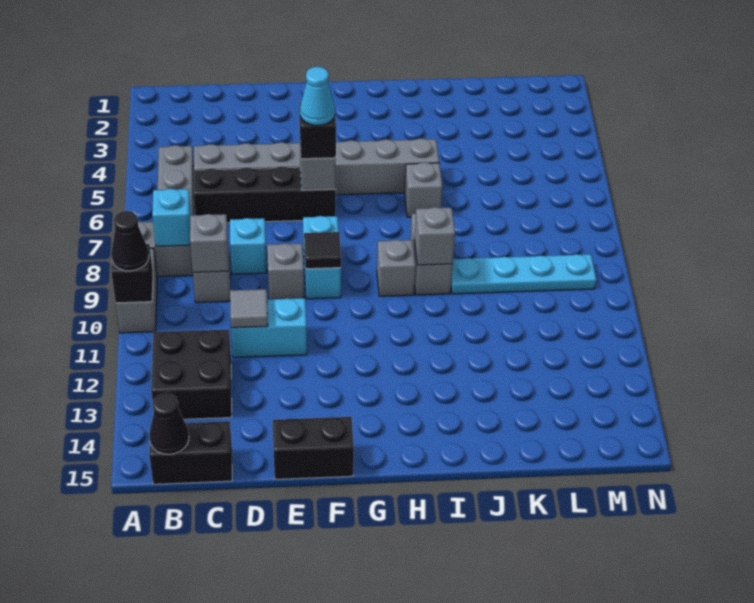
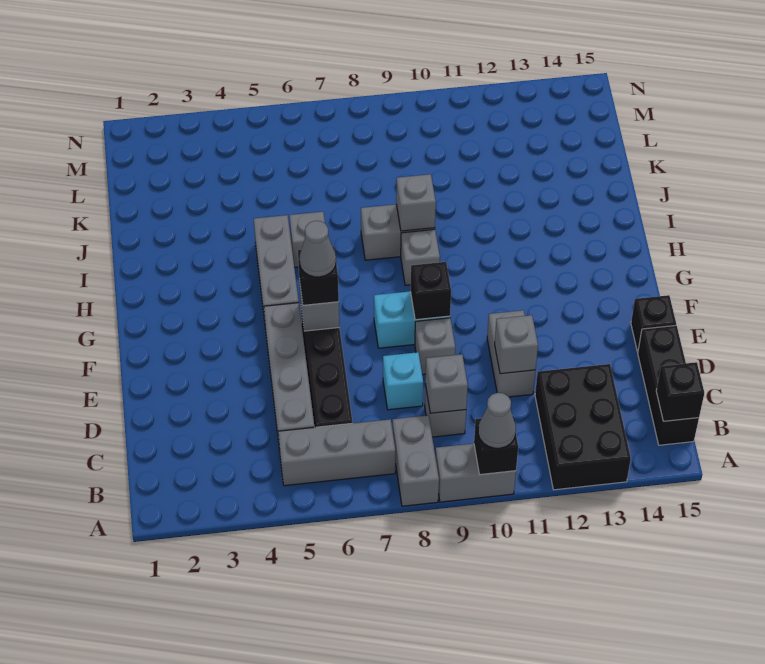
black cone A10 level 3 -> grey cone A10 level 3
cyan brick B8 level 2 -> none
black brick B12:C13 level 1 -> black brick A12:C13 level 1
black brick B15:C15 level 1 -> black brick B15:D15 level 1
black cone B15 level 2 -> black brick B15 level 2
cyan brick D11:E11 level 1 -> grey brick D11:E11 level 1
grey tile D11 level 2 -> grey brick D11 level 2
black brick E15:F15 level 1 -> black brick E15 level 1
cyan cone F6 level 4 -> grey cone F6 level 4
black tile F9 level 2 -> black brick F9 level 2
cyan plate J9:M9 level 1 -> none

